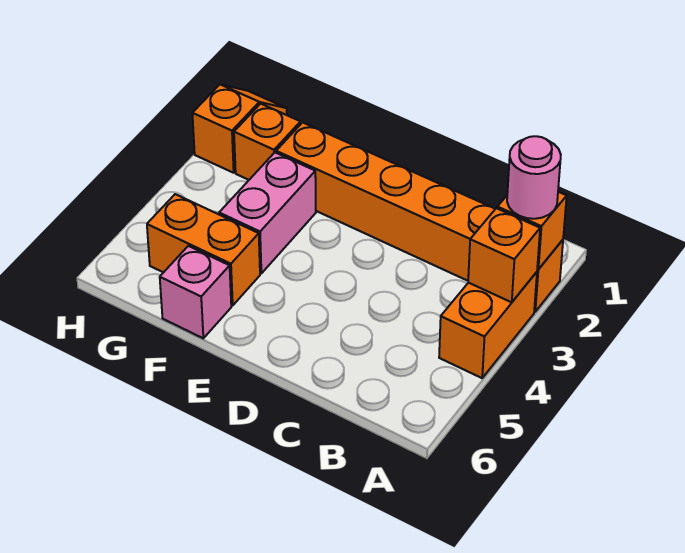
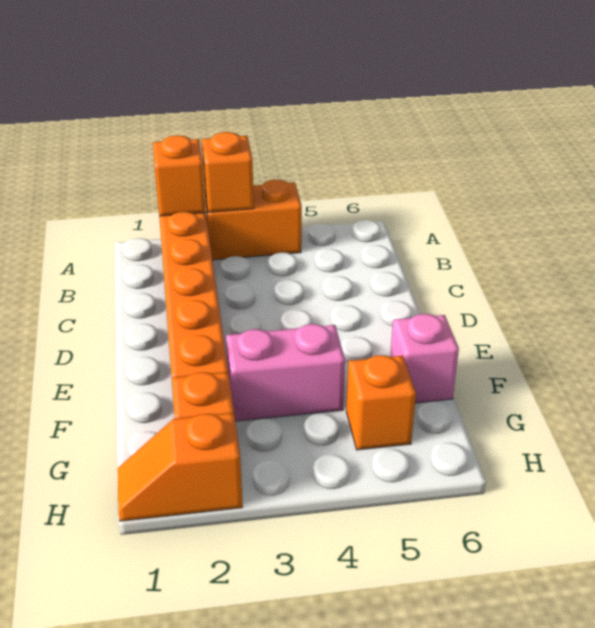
pink round brick A2 level 3 -> none
orange brick F5:G5 level 1 -> orange brick G5 level 1

